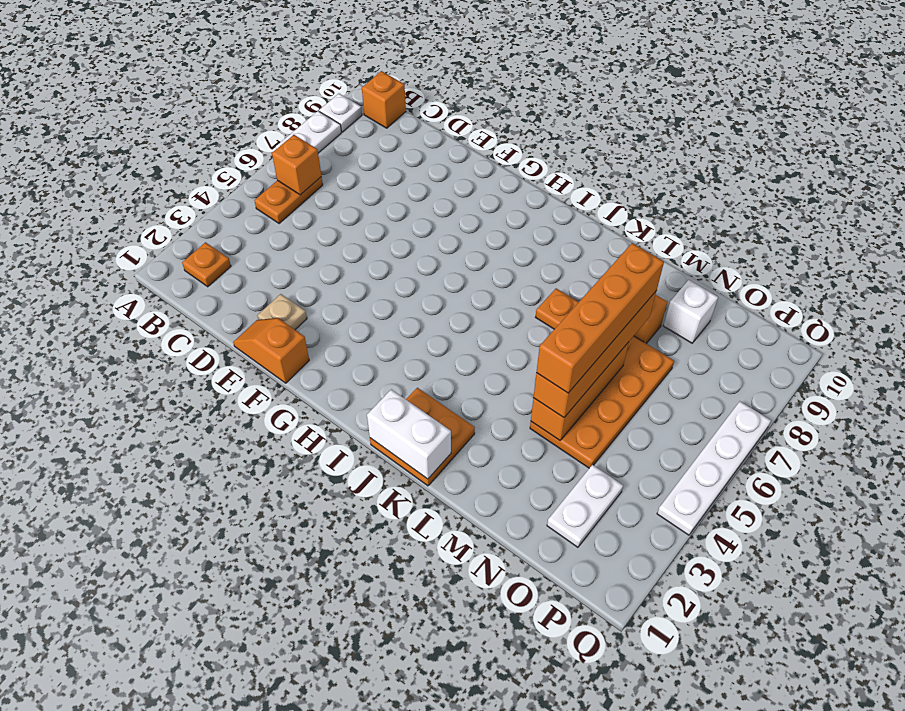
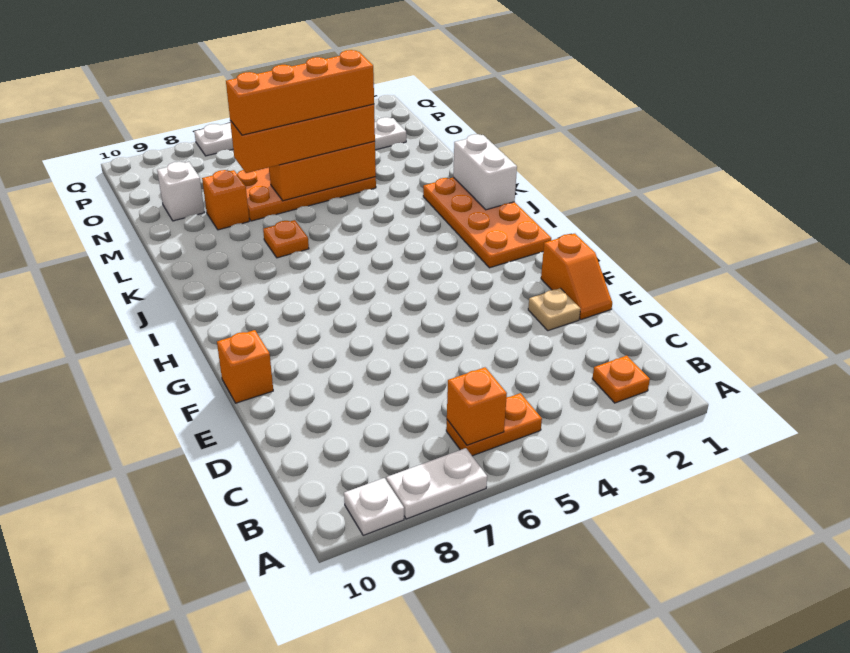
orange brick B10 level 1 -> orange brick F10 level 1
orange plate J1:K2 level 1 -> orange plate H1:K2 level 1

